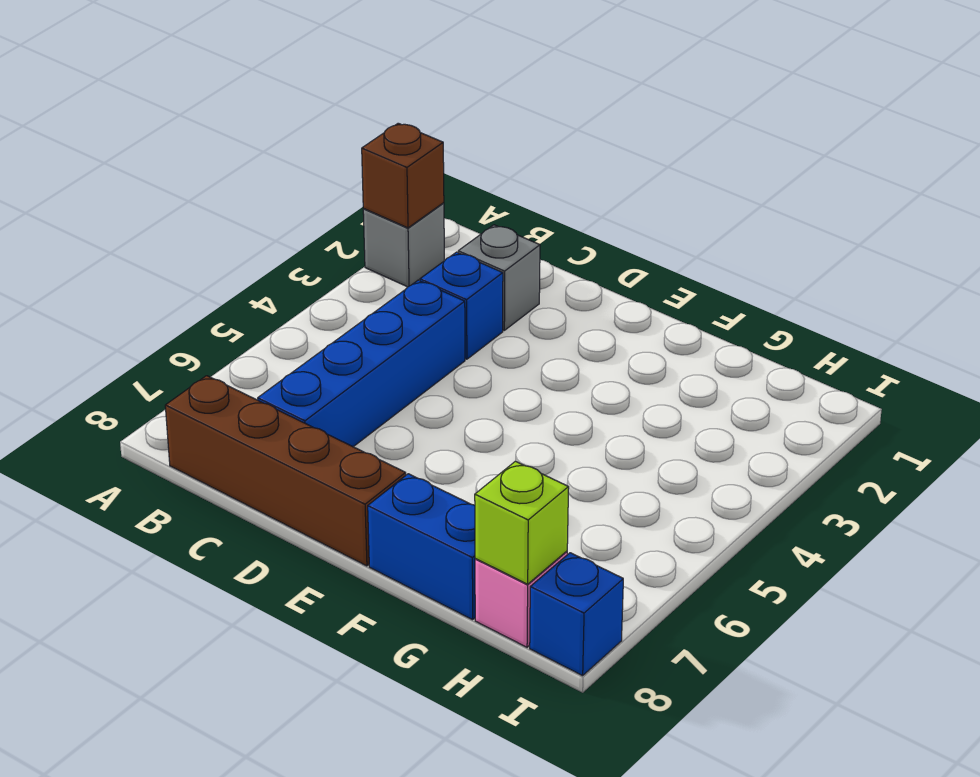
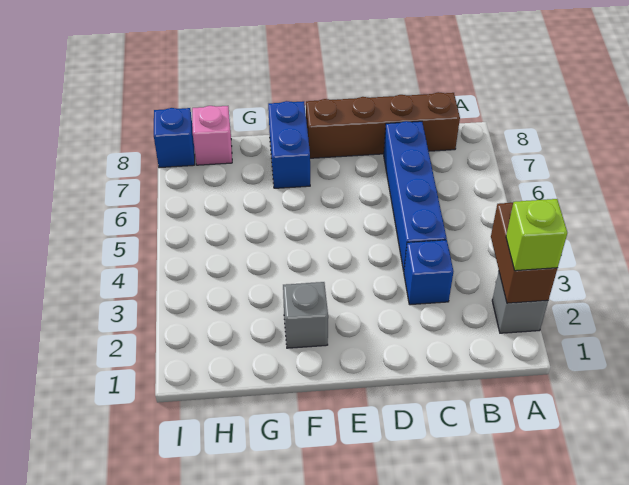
brown brick A2 level 2 -> brown brick A2:A3 level 2
grey brick C2 level 1 -> grey brick F2 level 1
blue brick F8:G8 level 1 -> blue brick F7:F8 level 1
lime brick H8 level 2 -> lime brick A2 level 3

